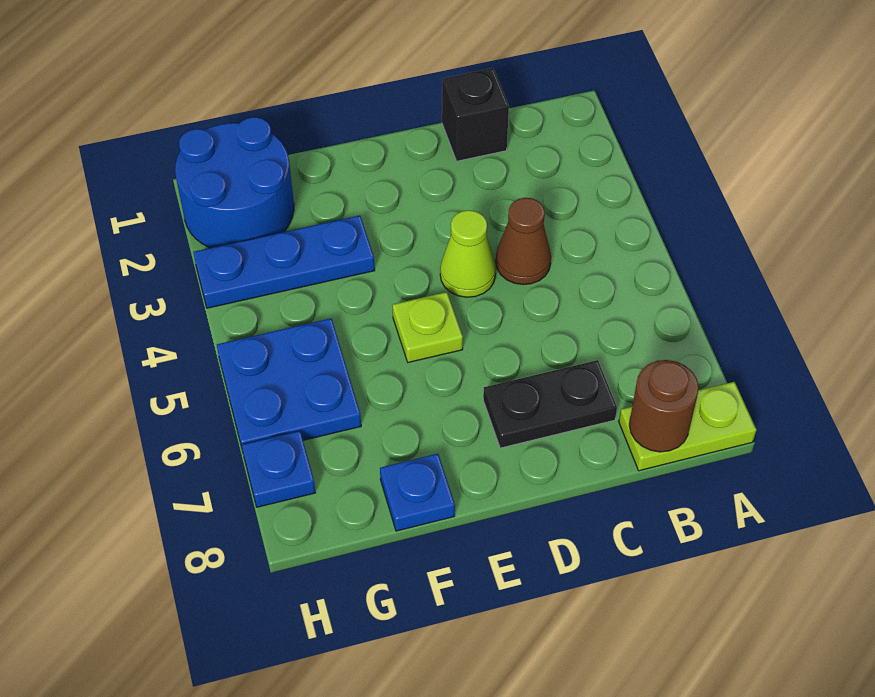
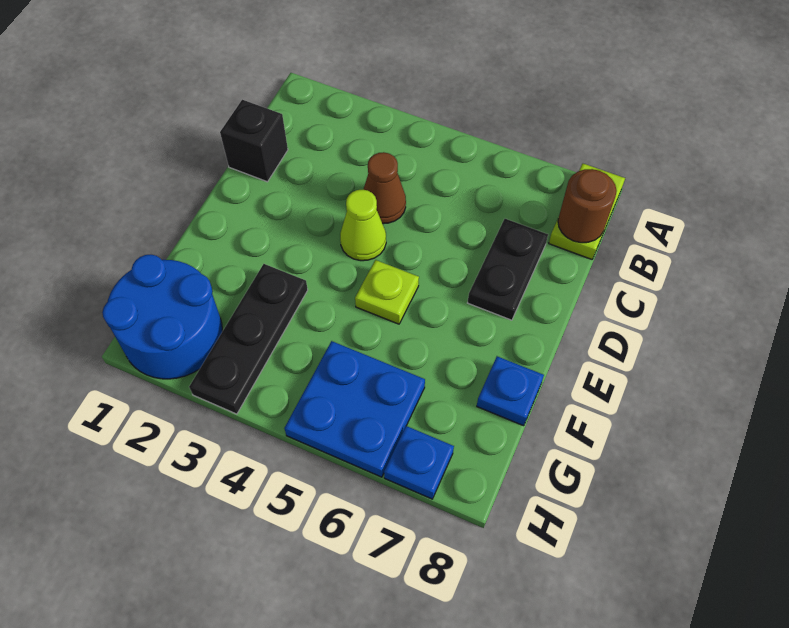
blue plate F3:H3 level 1 -> black plate F3:H3 level 1

